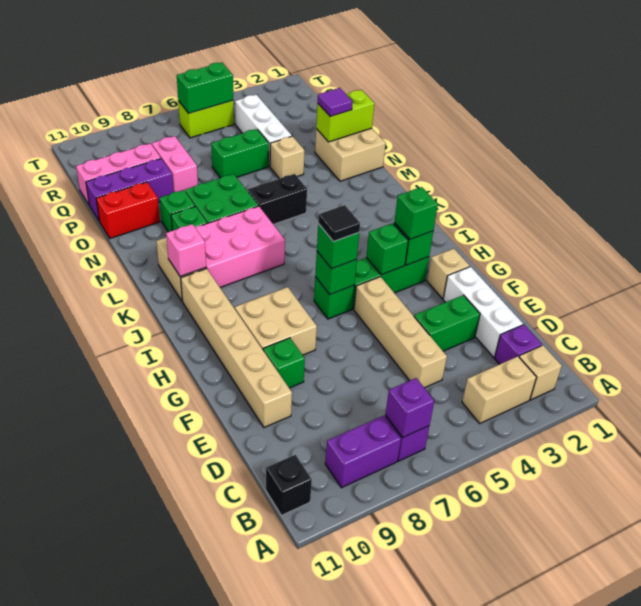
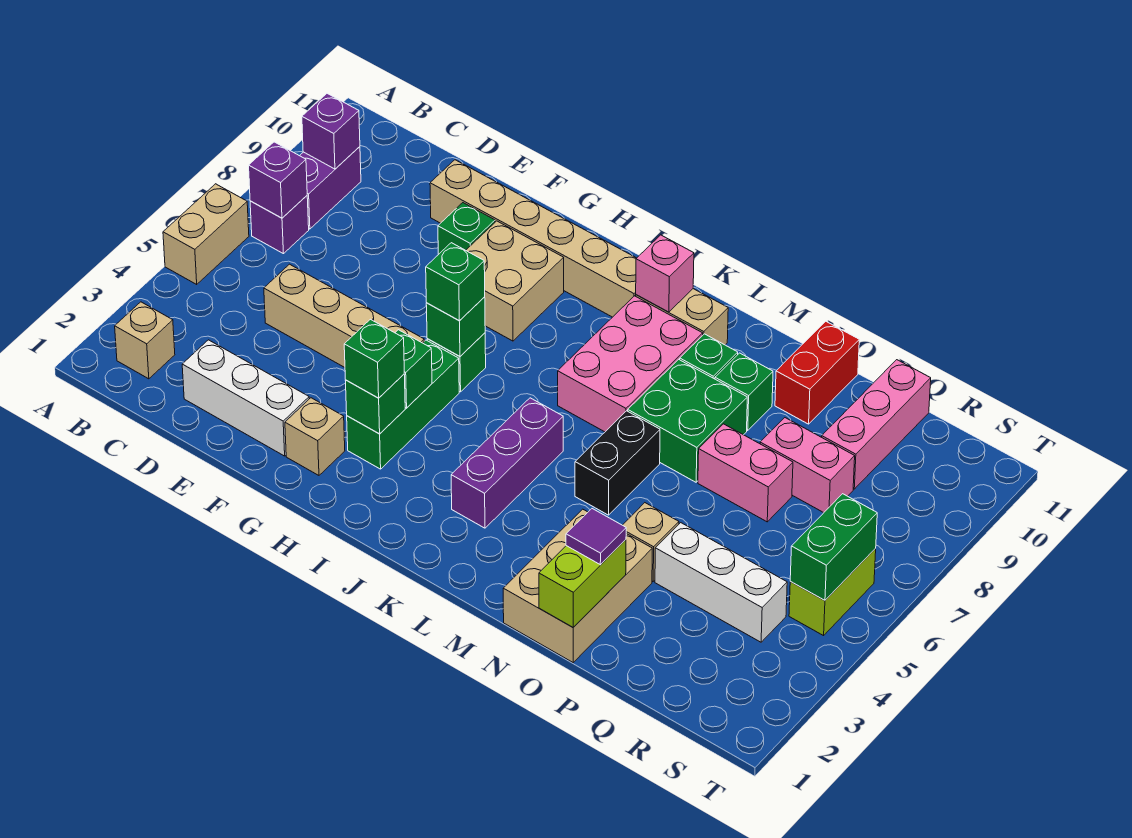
tan brick B3:B4 level 1 -> tan brick A5:A6 level 1
black brick B11 level 1 -> none
purple brick C2 level 1 -> purple brick B9 level 2
green brick E3:E4 level 1 -> none
black tile H6 level 4 -> none
tan brick N1:O2 level 1 -> tan brick N1:O3 level 1
none -> pink brick O7:P7 level 1
green brick P5:P6 level 1 -> none
purple brick P9:P11 level 1 -> purple brick K3:K5 level 1

